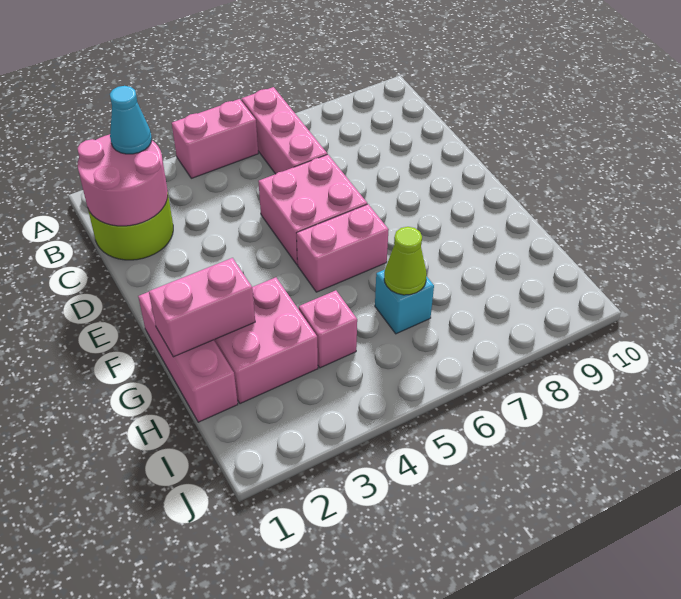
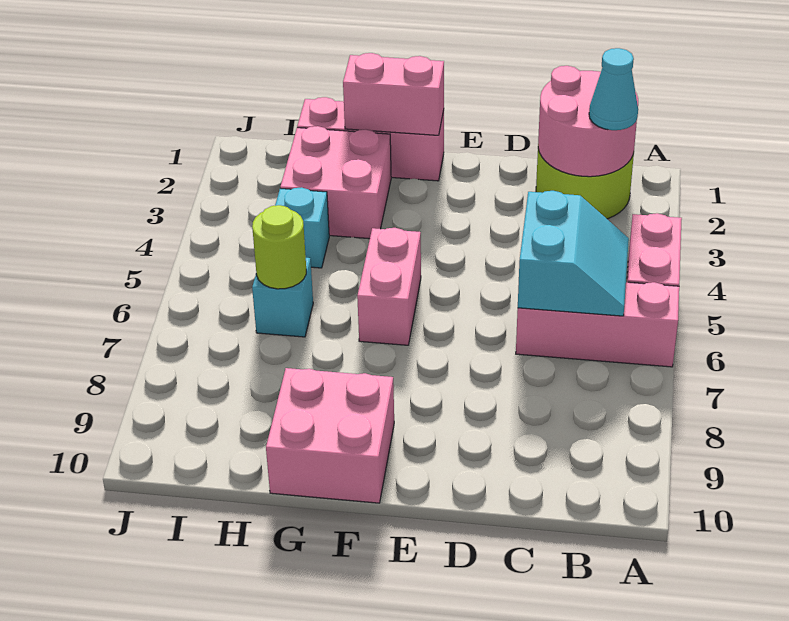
none -> cyan slope B5:C6 level 2 top C
pink brick D5:E6 level 1 -> pink brick F9:G10 level 1
pink brick G1:G2 level 2 -> pink brick F1:G1 level 2
pink brick H4 level 1 -> cyan brick H4 level 1
lime cone H6 level 2 -> lime round brick H6 level 2

